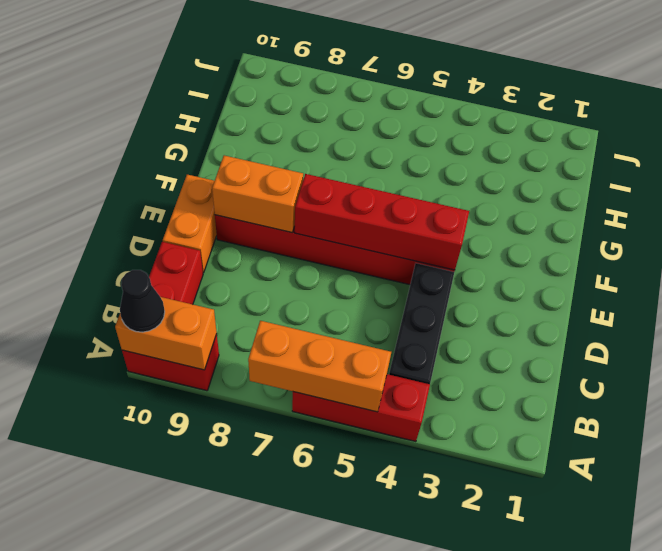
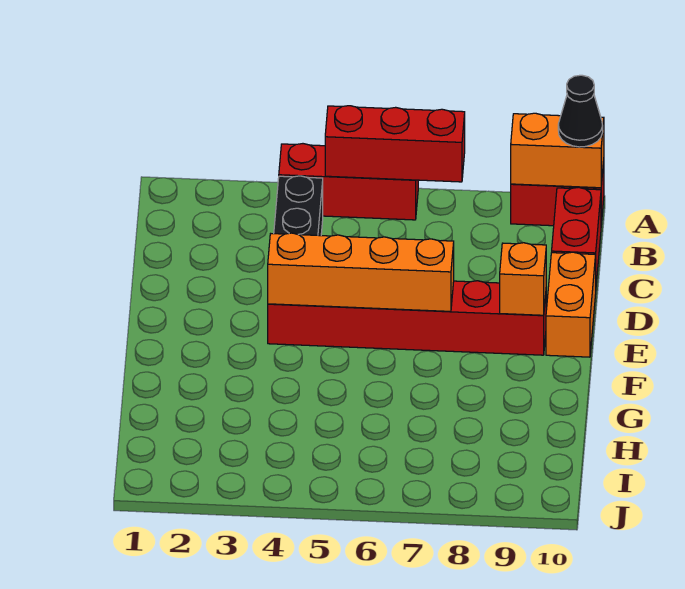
orange brick A5:A7 level 2 -> red brick A5:A7 level 2
red brick E4:E7 level 2 -> orange brick E4:E7 level 2
orange brick E8:E9 level 2 -> orange brick E9 level 2

